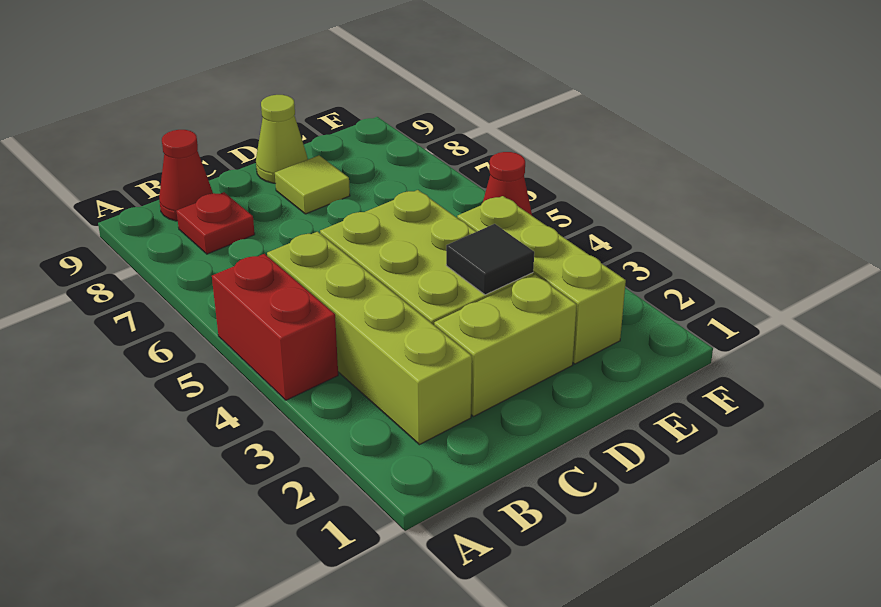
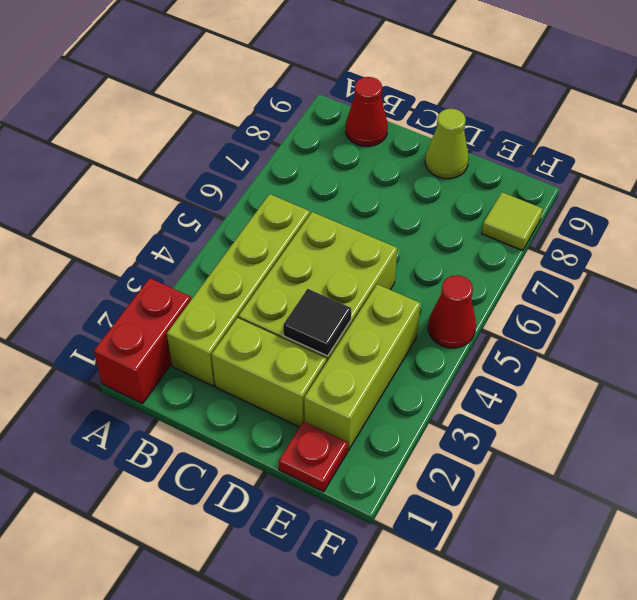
red brick A4:A5 level 1 -> red brick A1:A2 level 1
red plate B8 level 1 -> red plate E1 level 1
lime tile D8 level 1 -> lime tile F8 level 1

